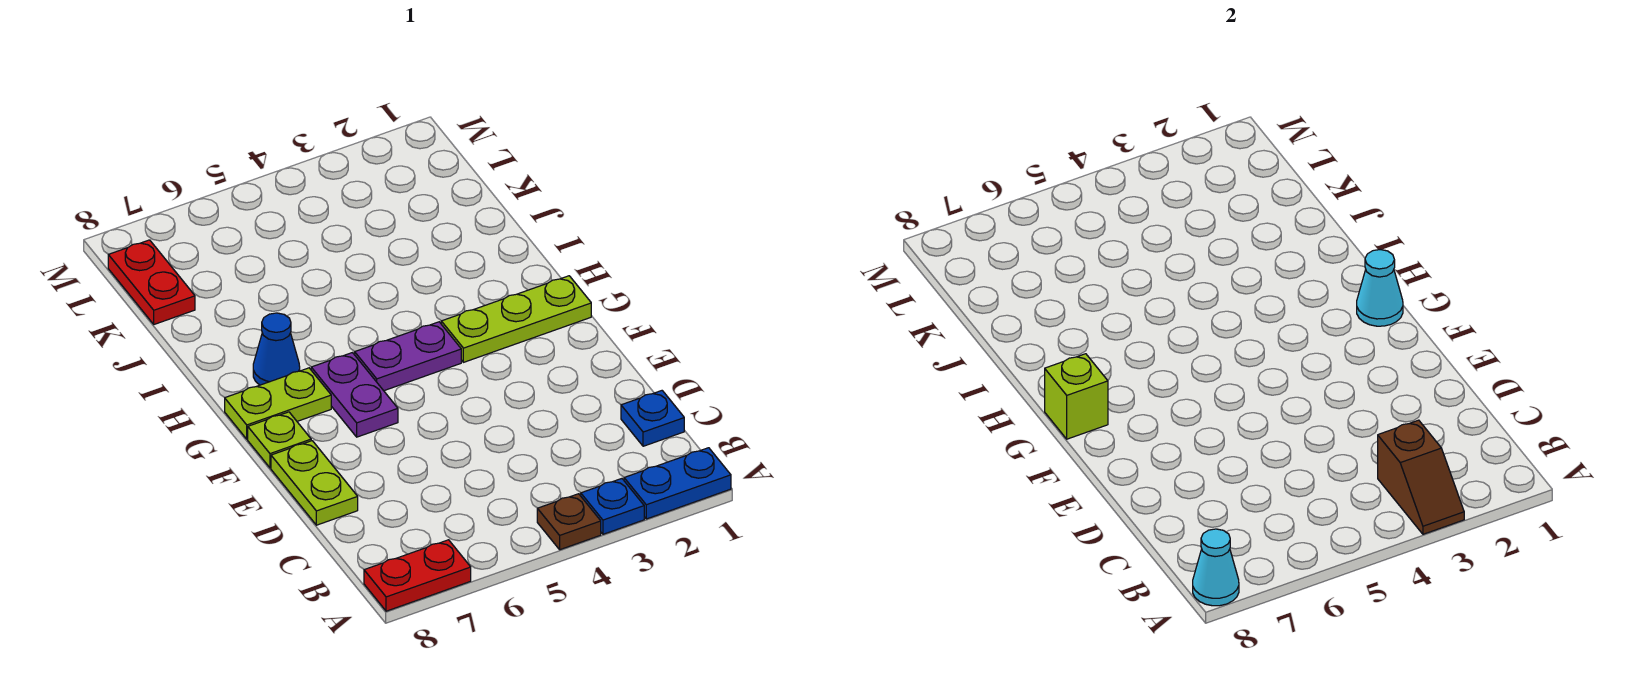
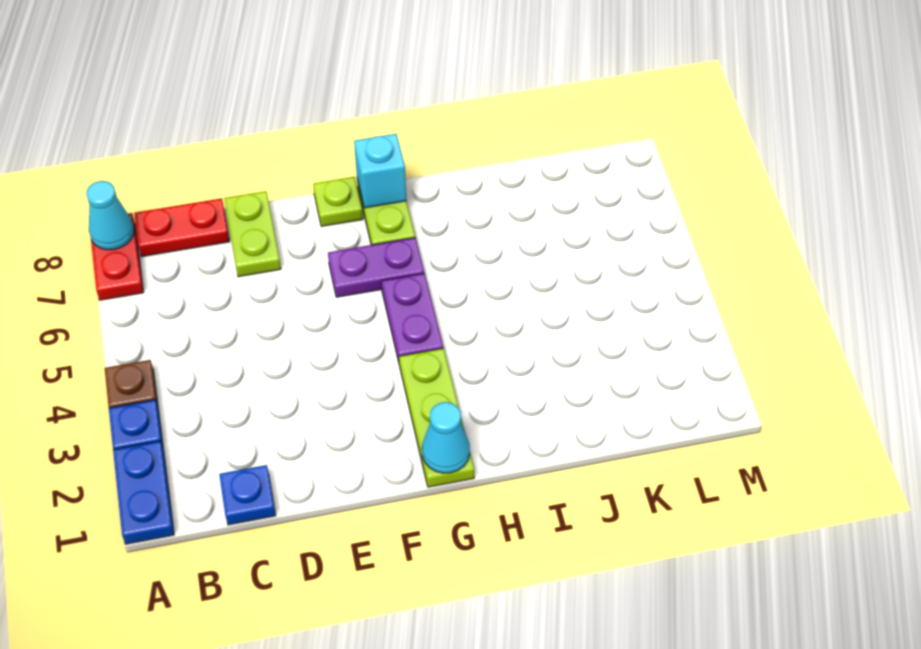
brown slope A3:B3 level 2 top B -> none
lime plate D8:E8 level 1 -> lime plate D7:D8 level 1
lime brick G8 level 2 -> cyan brick G8 level 2
blue cone H7 level 1 -> none
red plate K8:L8 level 1 -> red plate B8:C8 level 1

